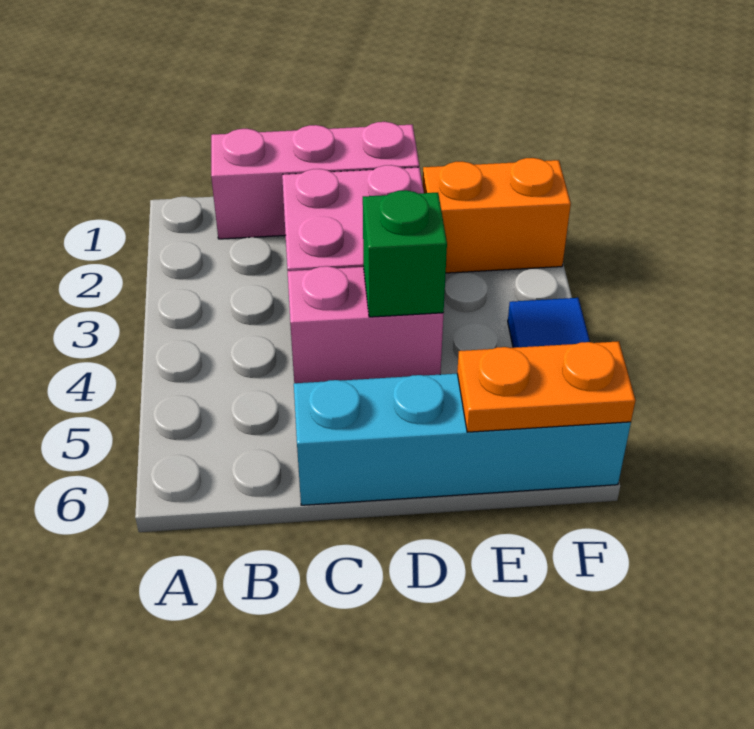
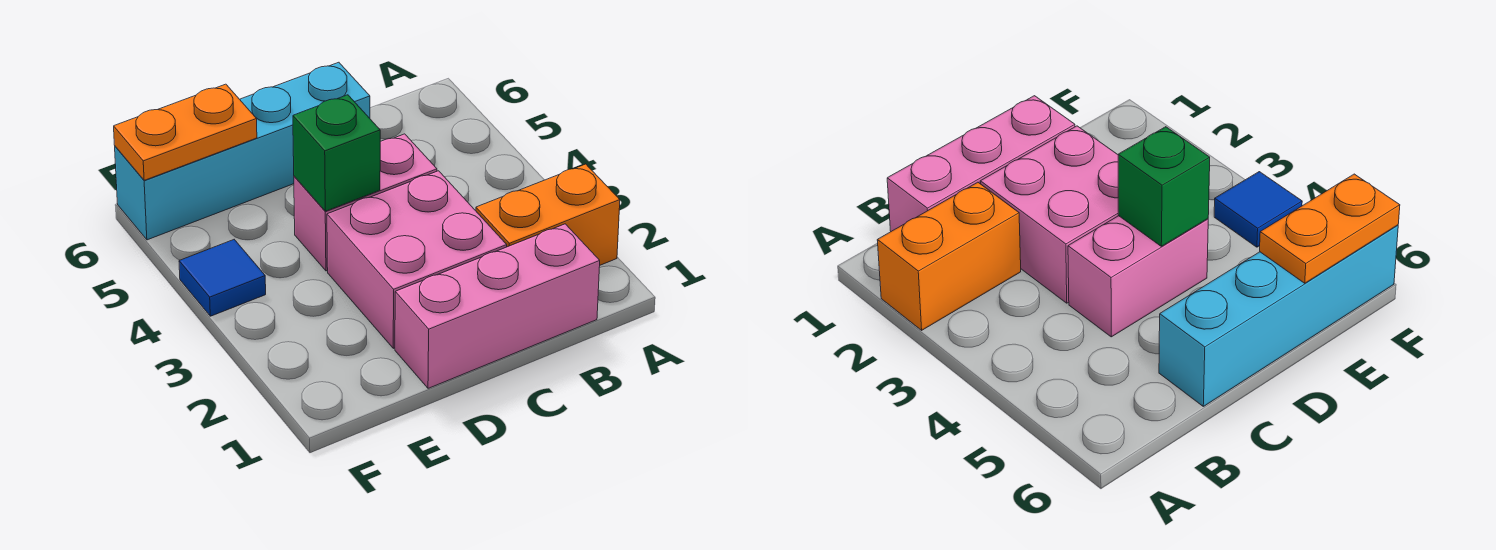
orange brick E2:F2 level 1 -> orange brick A2:B2 level 1

